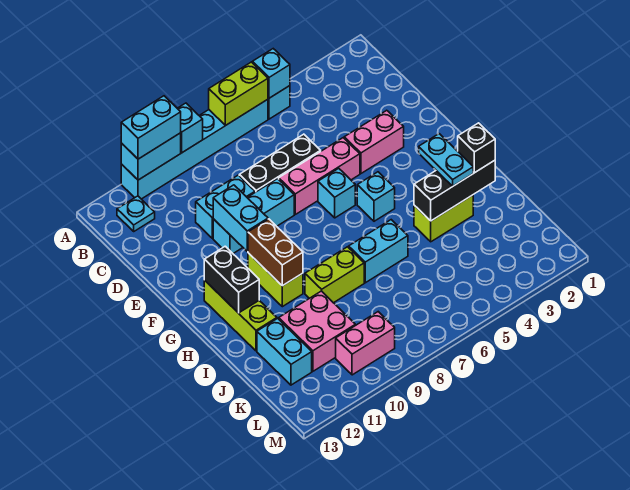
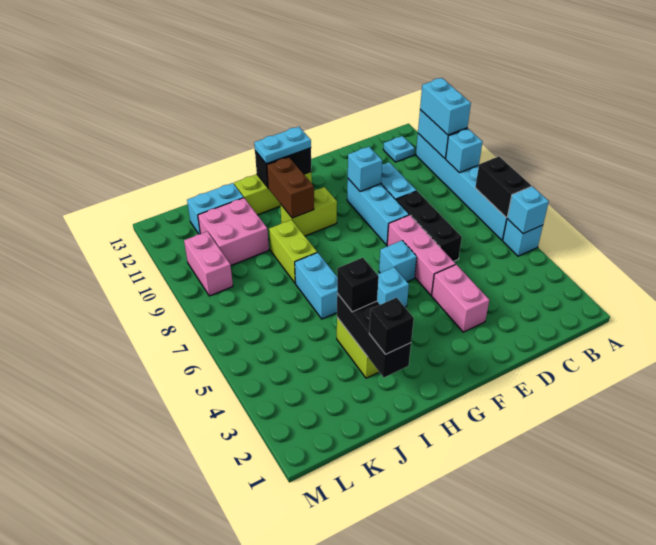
lime brick A6:A7 level 2 -> black brick A6:A7 level 2
cyan brick E10:F10 level 2 -> cyan brick E10 level 2
brown brick G10:H10 level 2 -> brown brick H10:H11 level 2
cyan plate H3:I3 level 3 -> cyan plate G12:H12 level 3
none -> black brick I4 level 3

